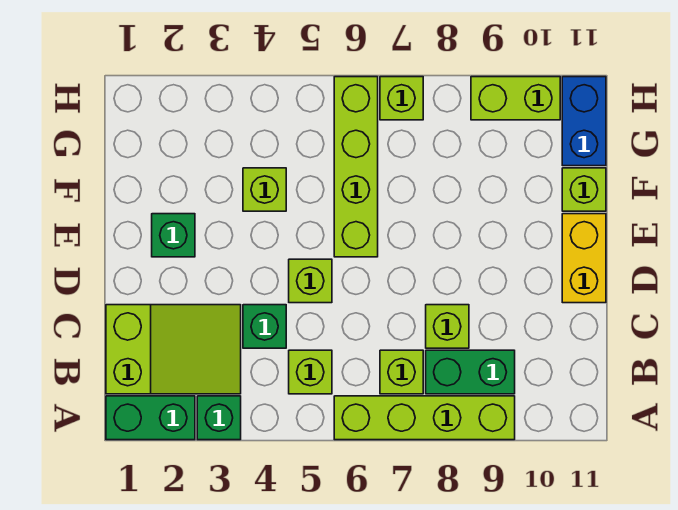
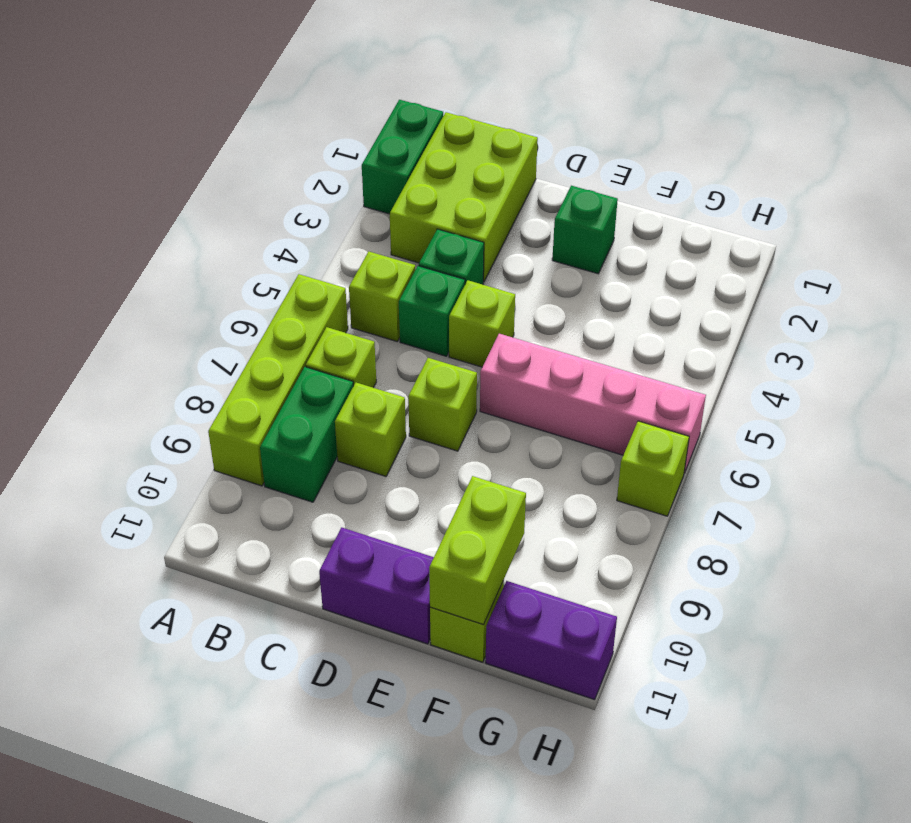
green brick A3 level 1 -> green brick C5 level 1
lime slope B1:C3 level 1 top 1 -> lime brick B1:C3 level 1
yellow brick D11:E11 level 1 -> purple brick D11:E11 level 1
lime brick E6:H6 level 1 -> pink brick E6:H6 level 1
lime brick F4 level 1 -> lime brick D7 level 1
blue brick G11:H11 level 1 -> purple brick G11:H11 level 1
lime brick H9:H10 level 1 -> lime brick F10:F11 level 2

